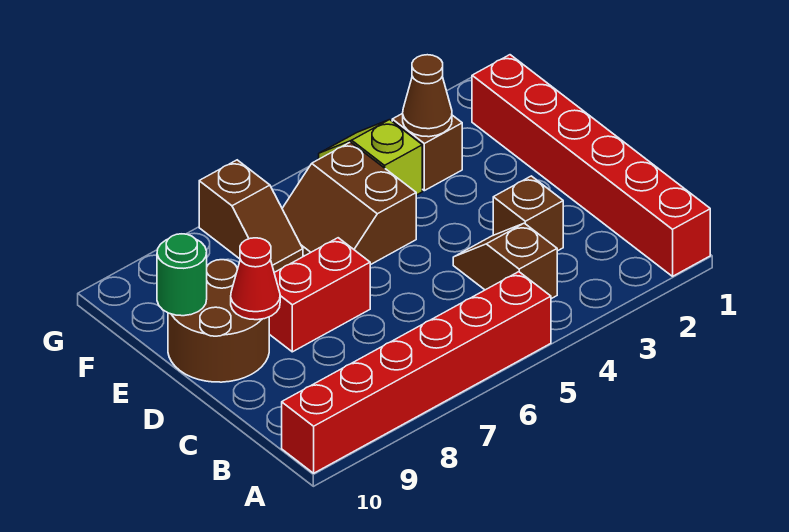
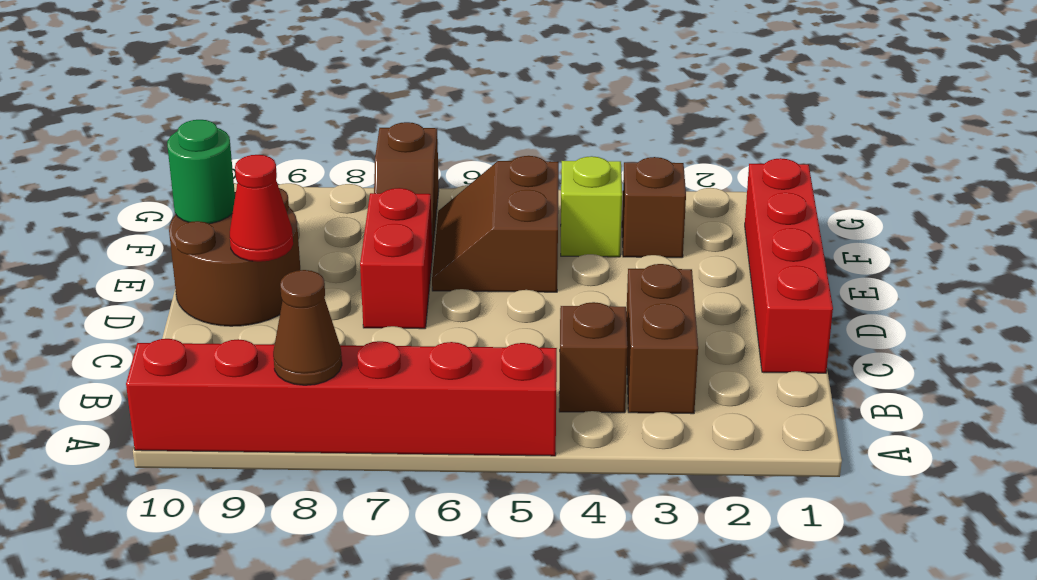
red brick A1:F1 level 1 -> red brick C1:F1 level 1
brown brick C3 level 1 -> brown brick B3:C3 level 1
red brick D7:D8 level 1 -> red brick D7:E7 level 1
brown cone F3 level 2 -> brown cone A8 level 2

